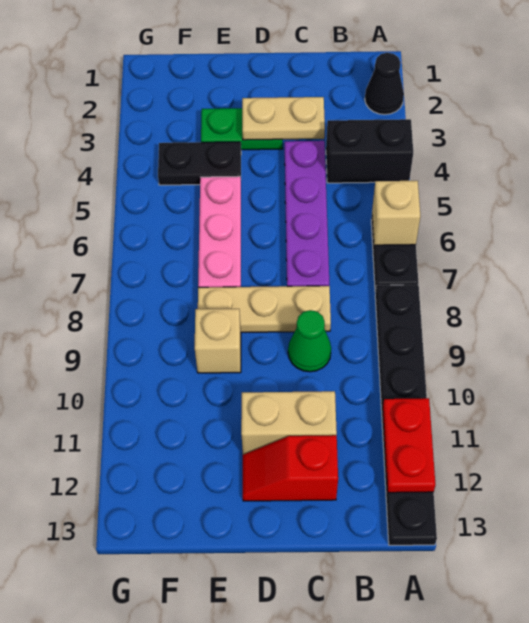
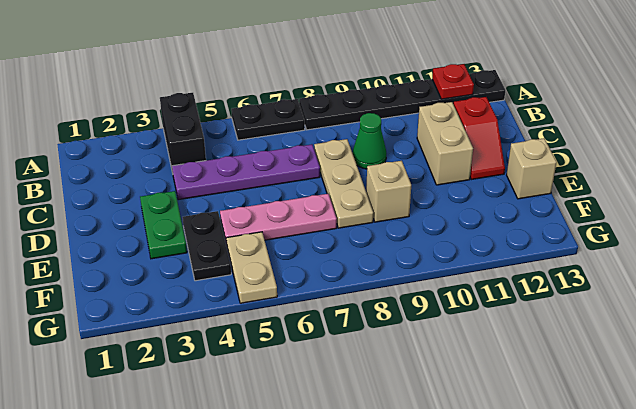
black cone A2 level 1 -> none
tan brick A6 level 2 -> tan brick E13 level 1
red plate A11:A12 level 2 -> red plate A12 level 2
tan plate C3:D3 level 2 -> tan plate F5:G5 level 1

